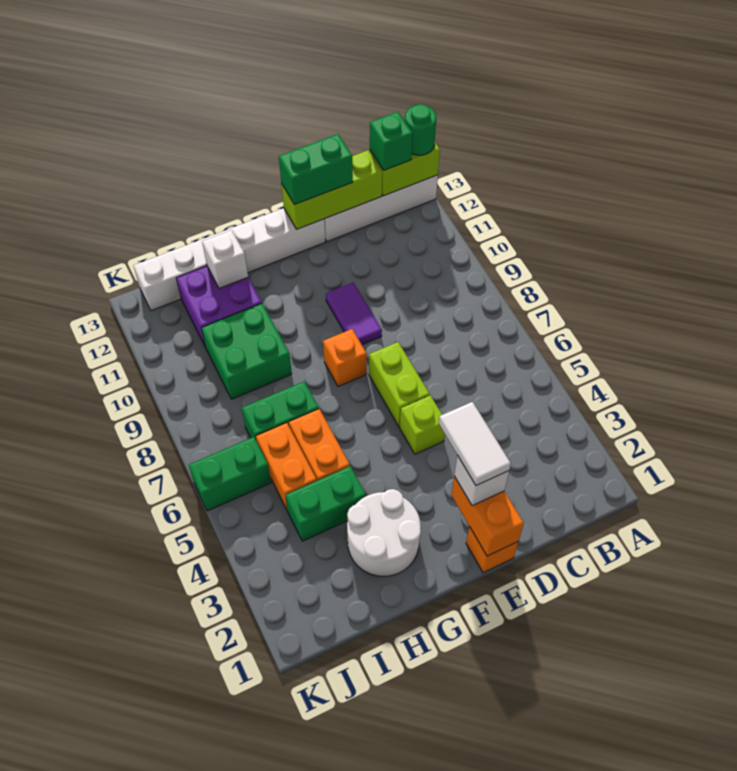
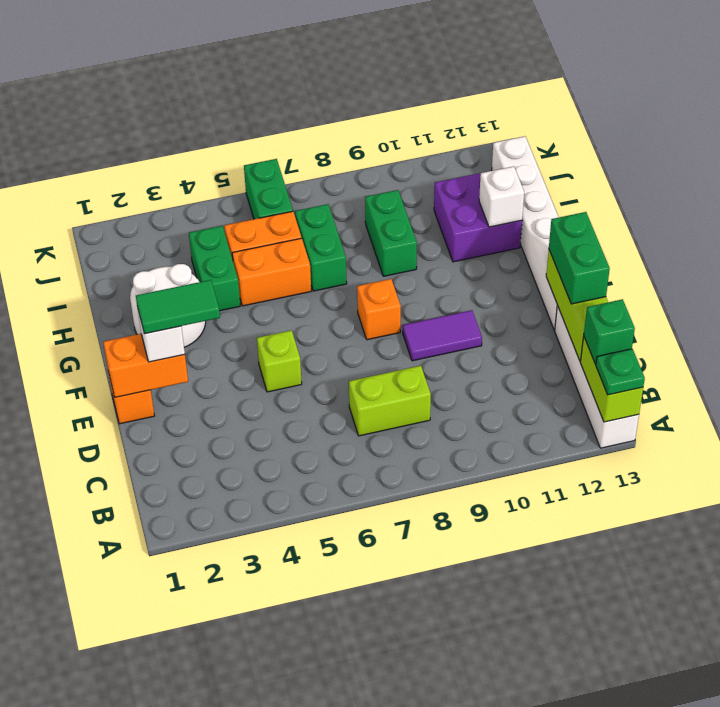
green round brick A13 level 3 -> green plate A13 level 3
white tile E2:E3 level 4 -> green tile E2:E3 level 4
lime brick E6:E7 level 1 -> lime brick C7:C8 level 1
green brick H9:I10 level 1 -> green brick H9:I9 level 1

